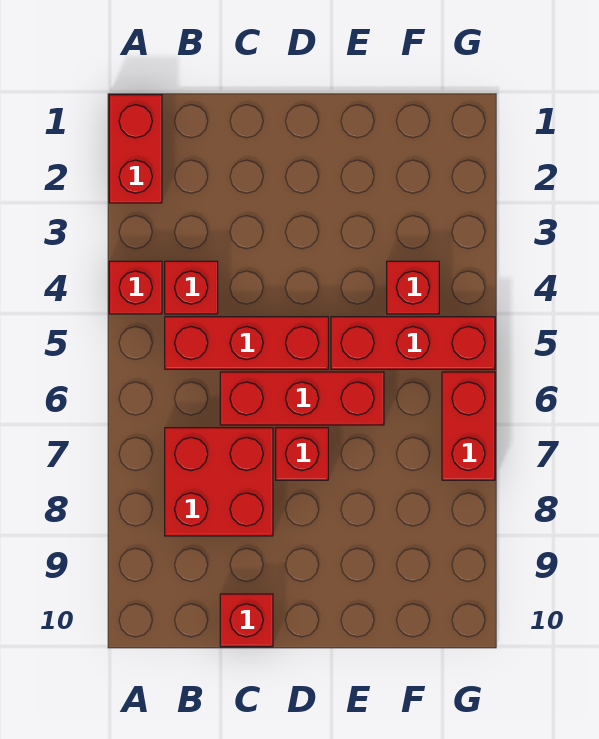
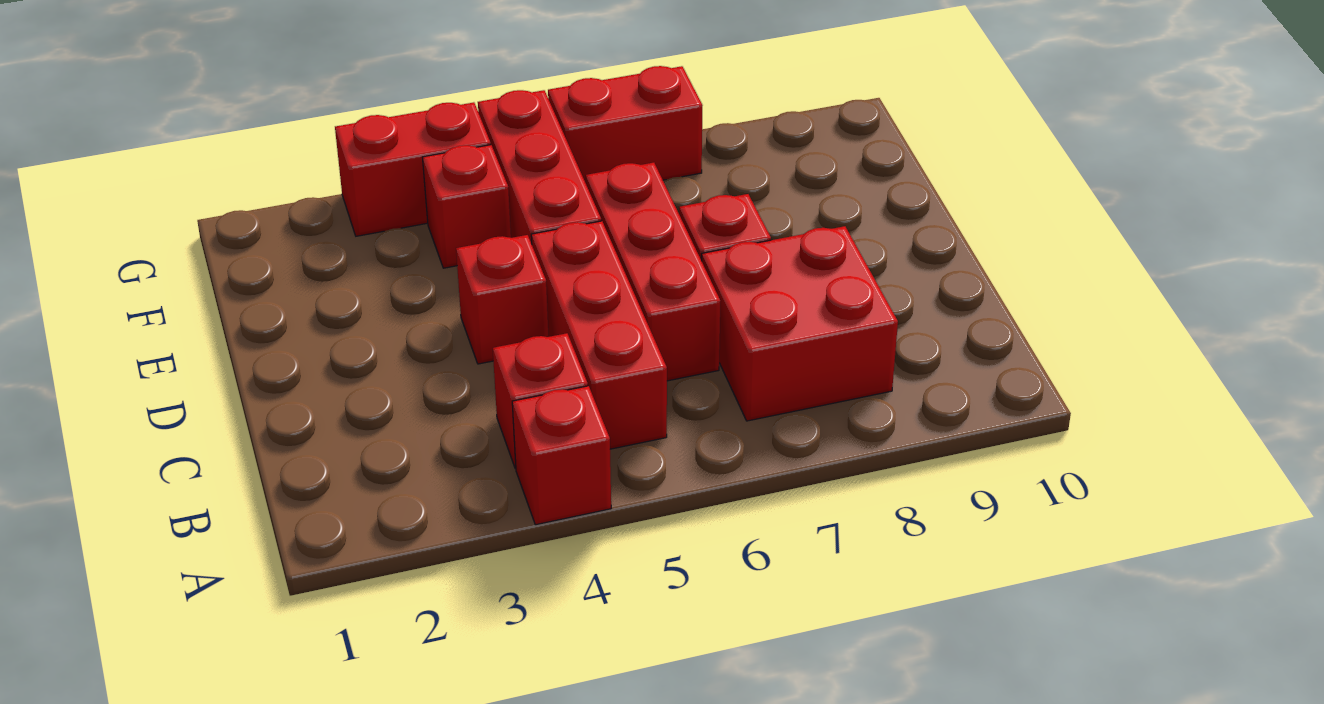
red brick A1:A2 level 1 -> red brick G3:G4 level 1
red brick C10 level 1 -> red brick D4 level 1

